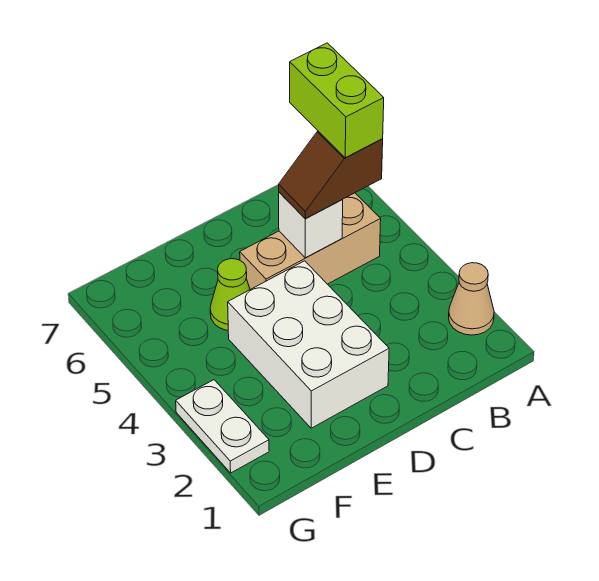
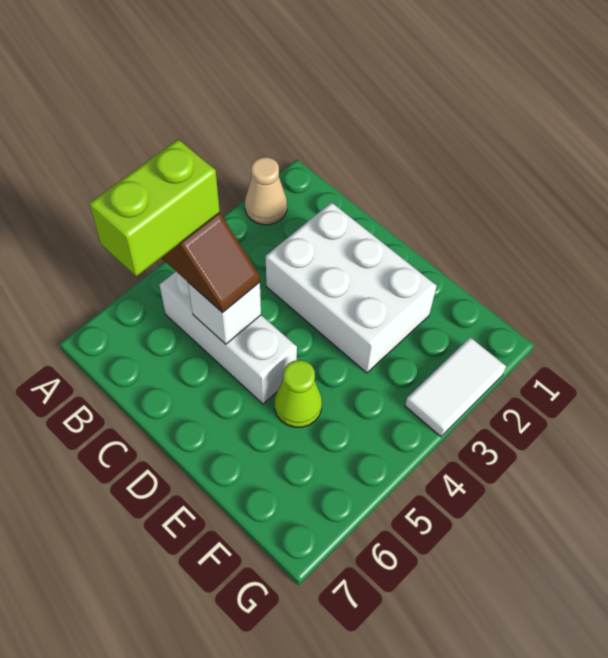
tan brick B5:D5 level 1 -> white brick B5:D5 level 1
white brick D2:E4 level 1 -> white brick C2:E3 level 1
white plate G2:G3 level 1 -> white tile G2:G3 level 1

